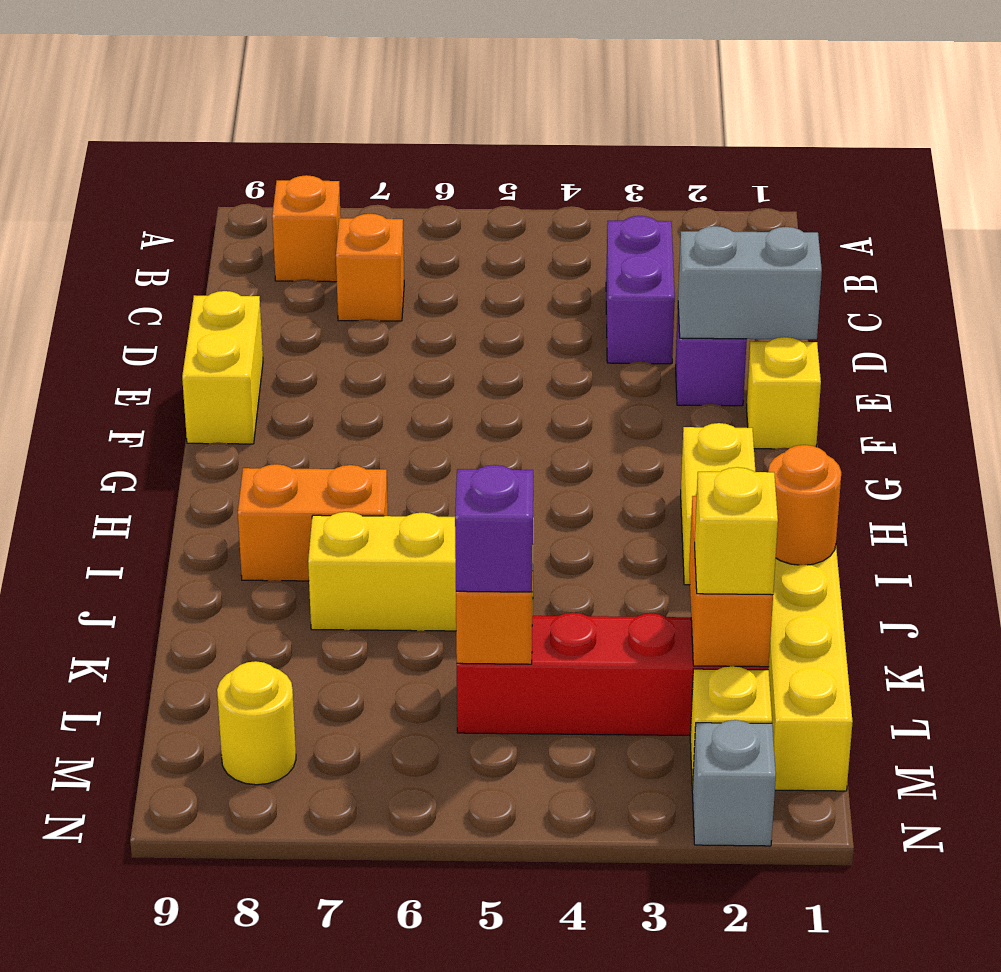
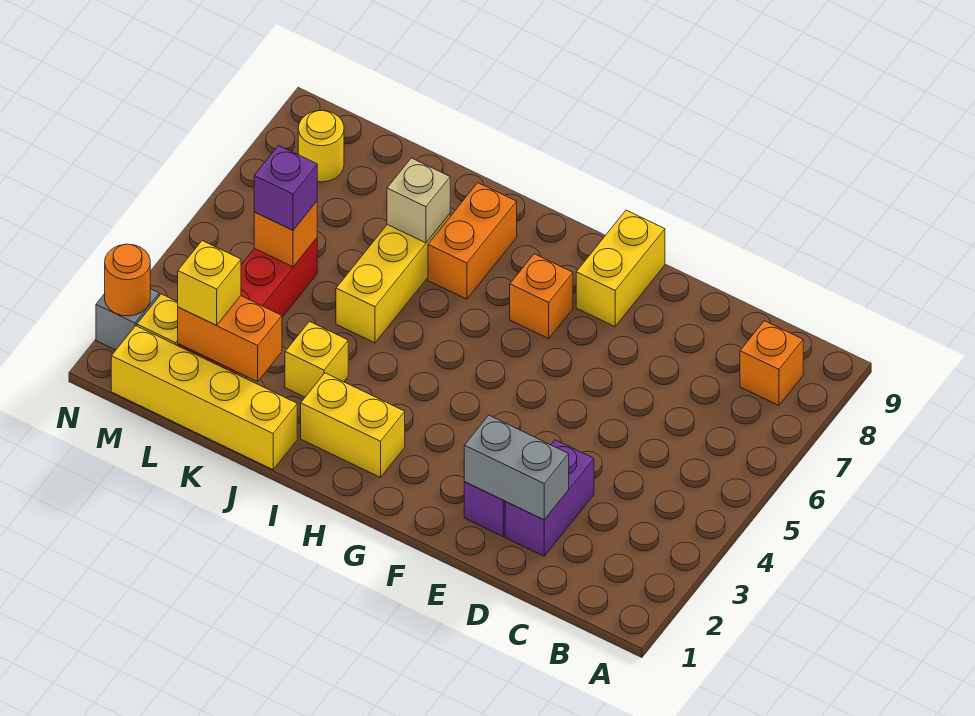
purple brick C3:D3 level 1 -> purple brick D2:D3 level 1
orange brick C7 level 1 -> orange brick G7 level 1
grey brick E1:E2 level 2 -> grey brick D2:E2 level 2
yellow brick E9:F9 level 1 -> yellow brick F8:F9 level 1
yellow brick F1 level 1 -> yellow brick J3 level 1
orange round brick J1 level 2 -> orange round brick N2 level 2
none -> tan brick J7 level 2

